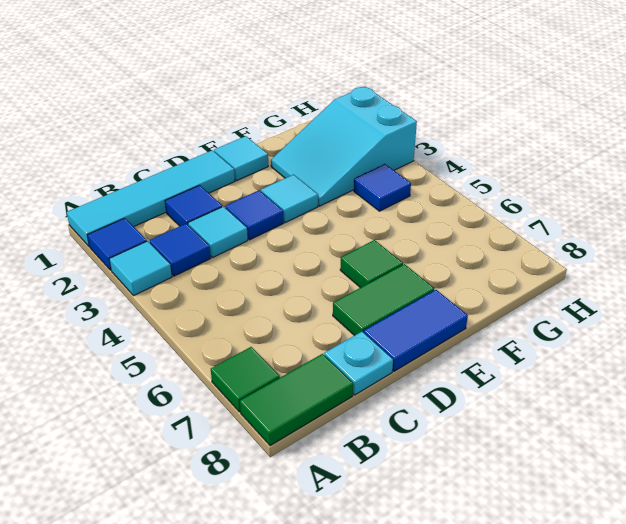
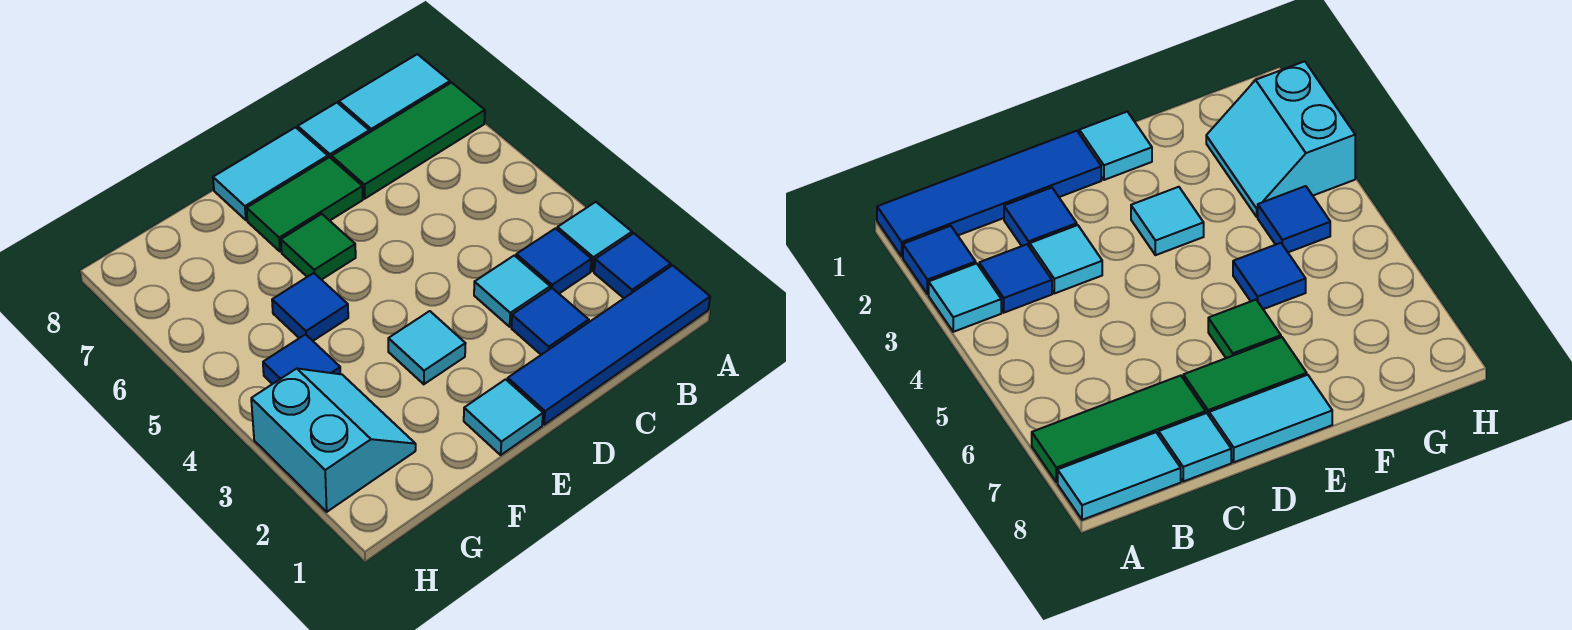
cyan tile A1:D1 level 1 -> blue tile A1:D1 level 1
green tile A7 level 1 -> green tile A7:C7 level 1
green tile A8:B8 level 1 -> cyan tile A8:B8 level 1
cyan plate C8 level 1 -> cyan tile C8 level 1
blue tile D3 level 1 -> blue tile F5 level 1
blue tile D8:E8 level 1 -> cyan tile D8:E8 level 1
cyan slope F2:H3 level 1 top H -> cyan slope G2:H3 level 1 top H

